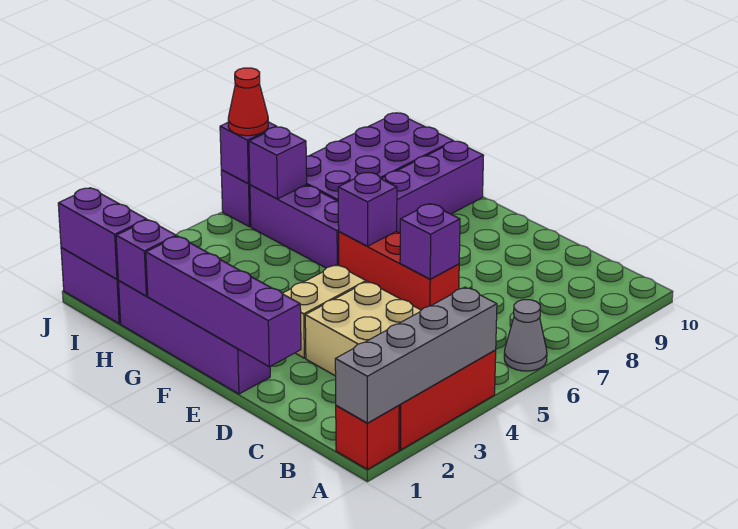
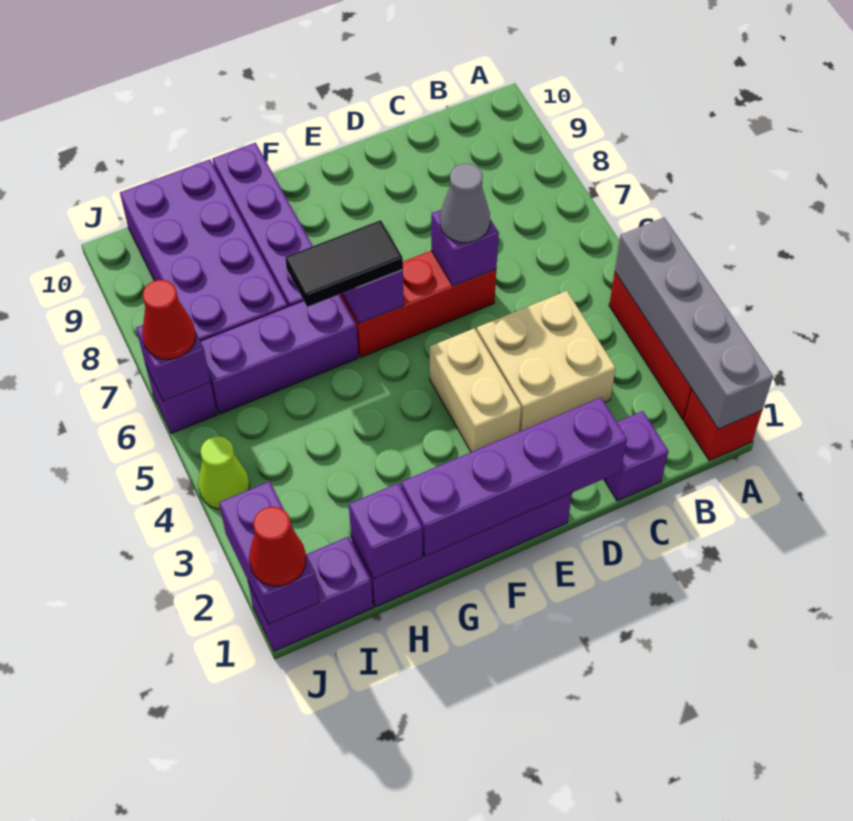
grey cone A6 level 1 -> grey cone D6 level 3
none -> black tile F6:G6 level 3
purple brick I1:J1 level 2 -> purple brick J1:J2 level 2
purple brick I6 level 2 -> purple brick C1 level 1
none -> red cone J1 level 3
none -> lime cone J4 level 1

